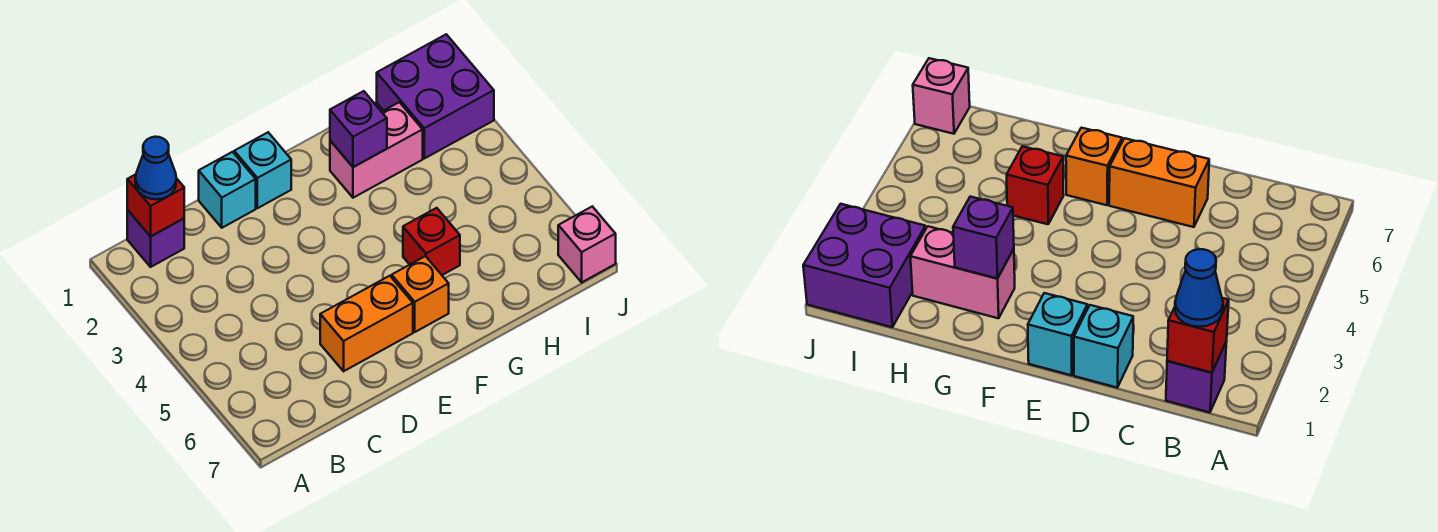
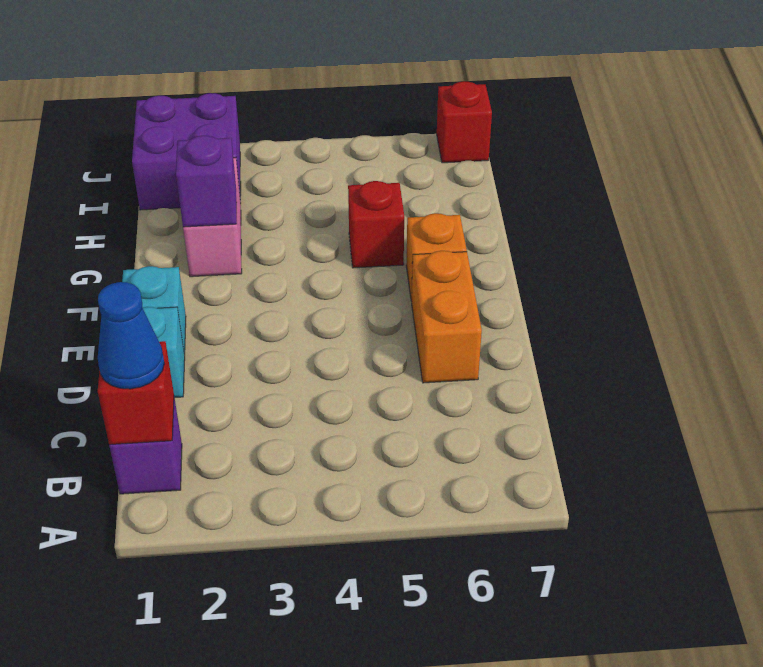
pink brick J7 level 1 -> red brick J7 level 1

